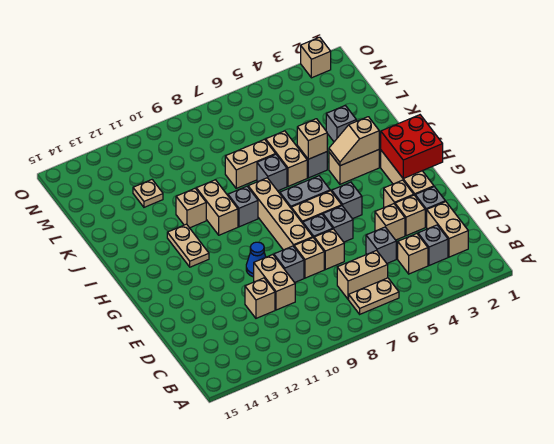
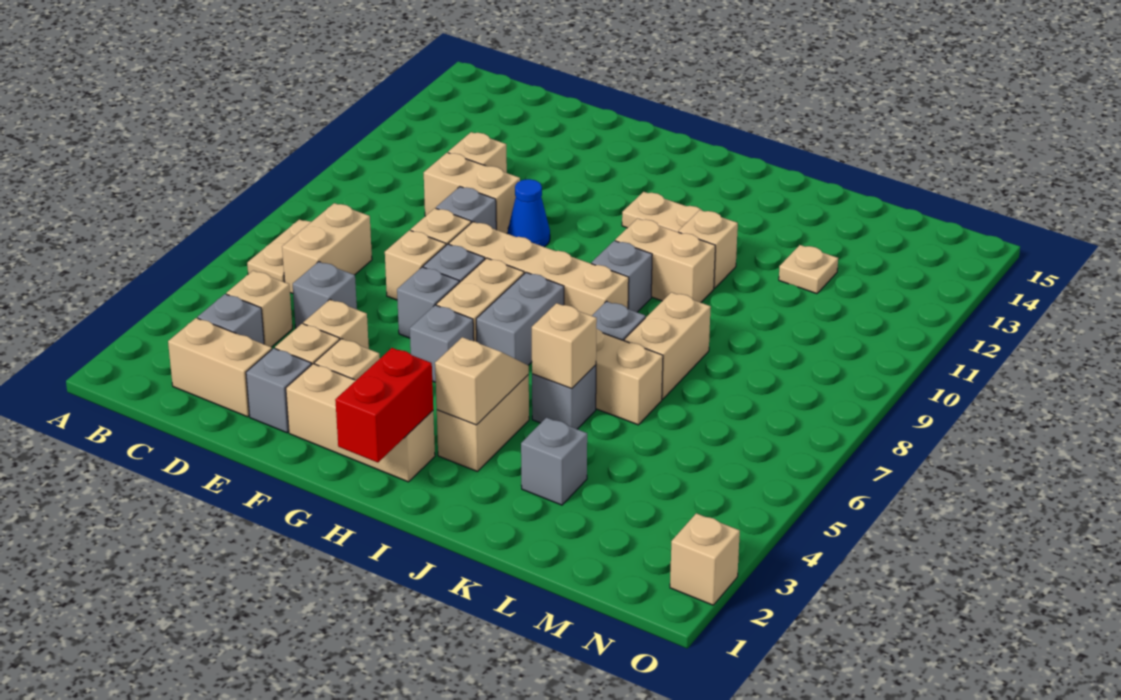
red brick G1:H2 level 2 -> red brick H1:H2 level 2

